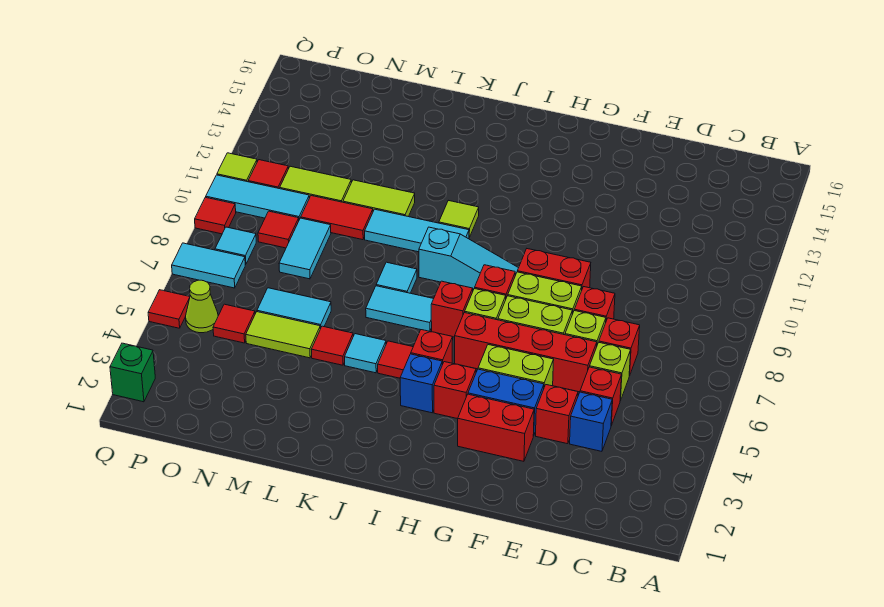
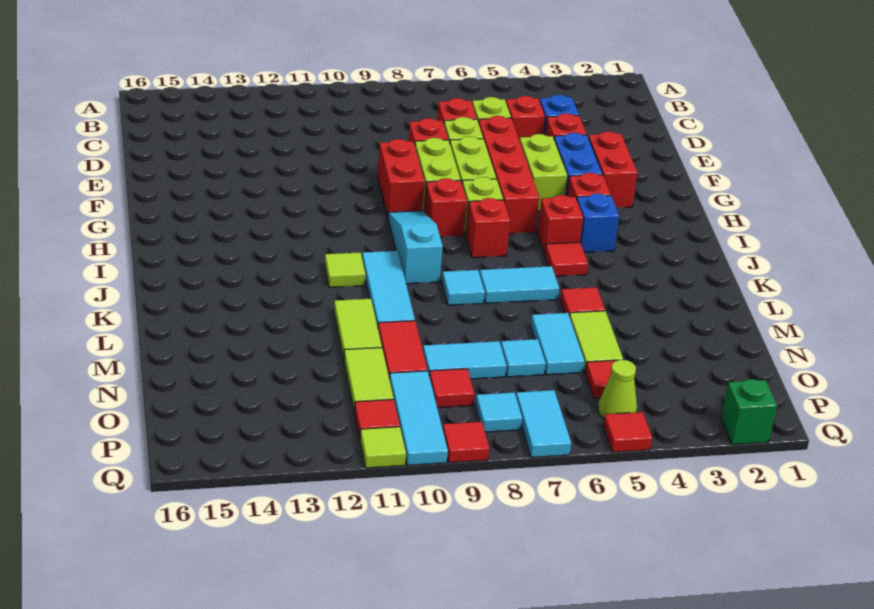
cyan tile J7:K7 level 1 -> cyan tile K6:K7 level 1
cyan tile K5 level 1 -> cyan tile N7 level 1

